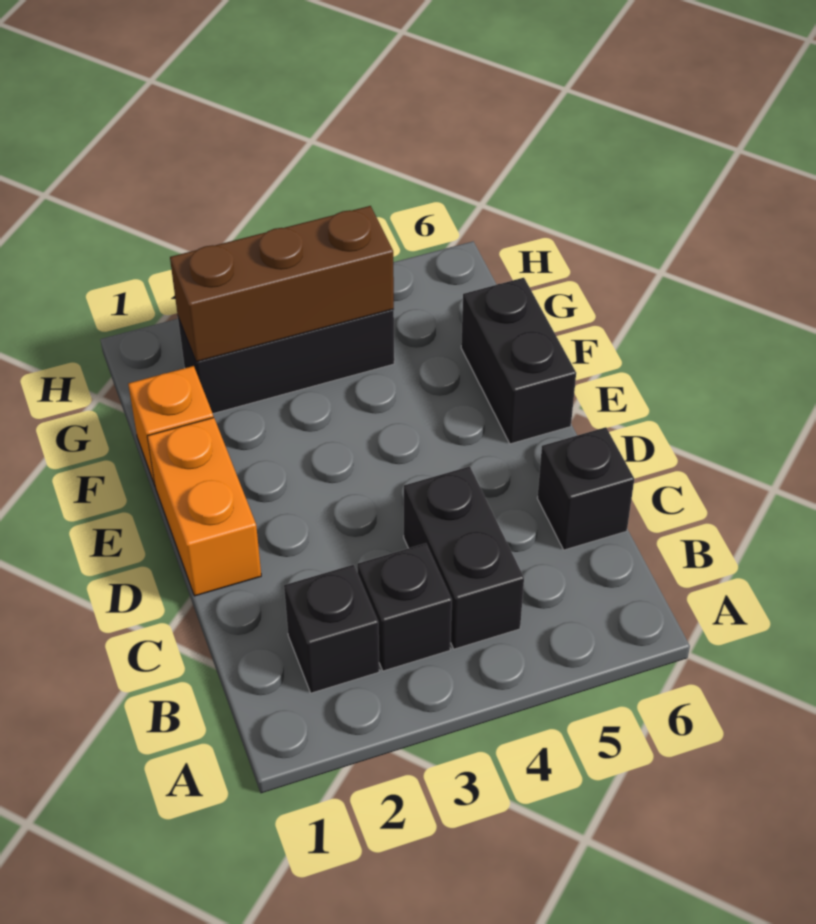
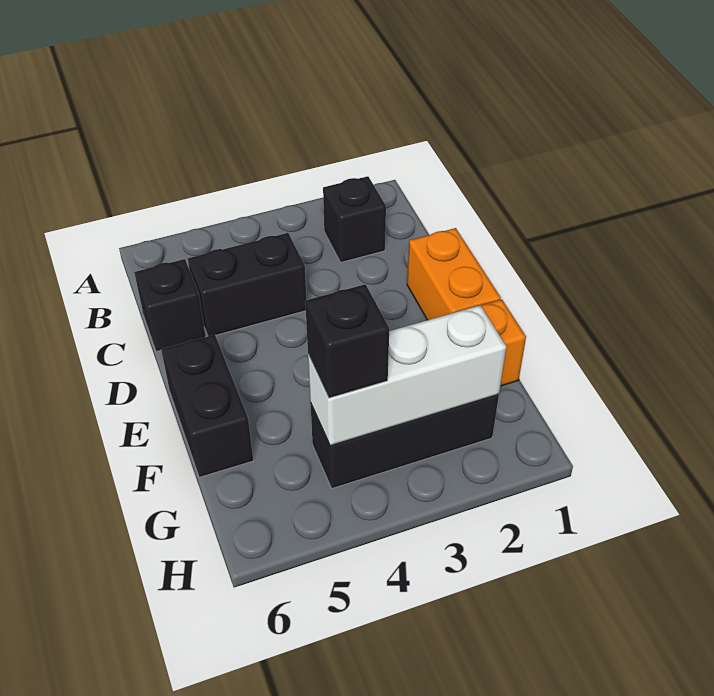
black brick B3 level 1 -> black brick G4 level 3
black brick B4:C4 level 1 -> black brick C4:C5 level 1
brown brick G2:G4 level 2 -> white brick G2:G4 level 2

